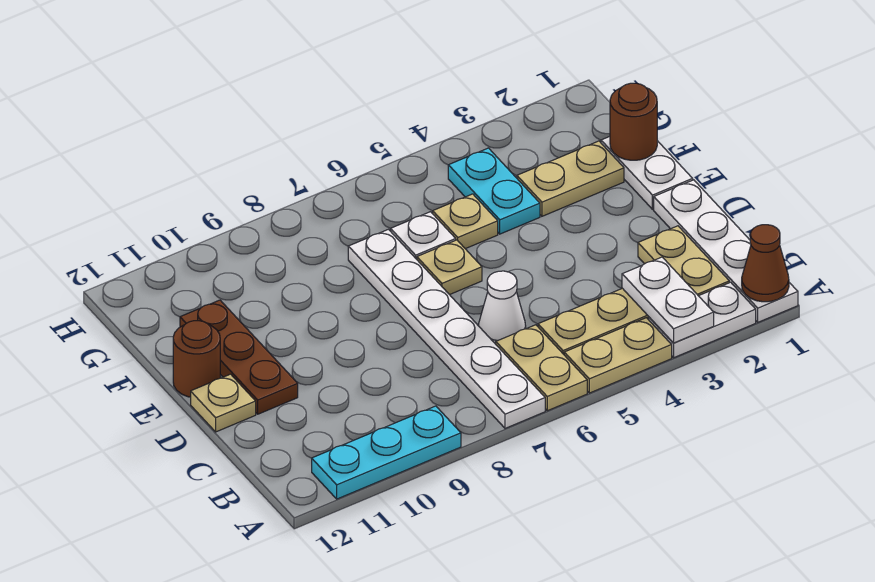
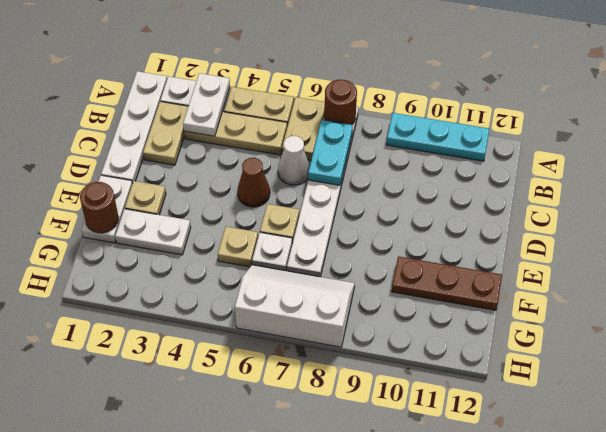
brown cone A1 level 2 -> brown cone D5 level 1
brown plate D11:F11 level 1 -> brown plate F10:F12 level 1
tan plate D12 level 1 -> tan plate E2 level 1
brown round brick E12 level 1 -> brown round brick A7 level 2
tan plate F2:F3 level 1 -> white plate F2:F3 level 1
cyan plate F4:G4 level 1 -> cyan plate B7:C7 level 2
none -> white slope G6:H8 level 1 top H

